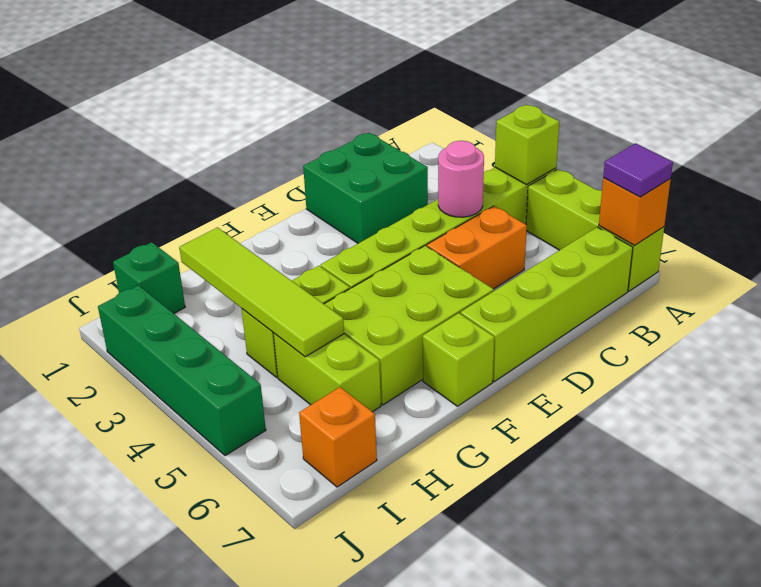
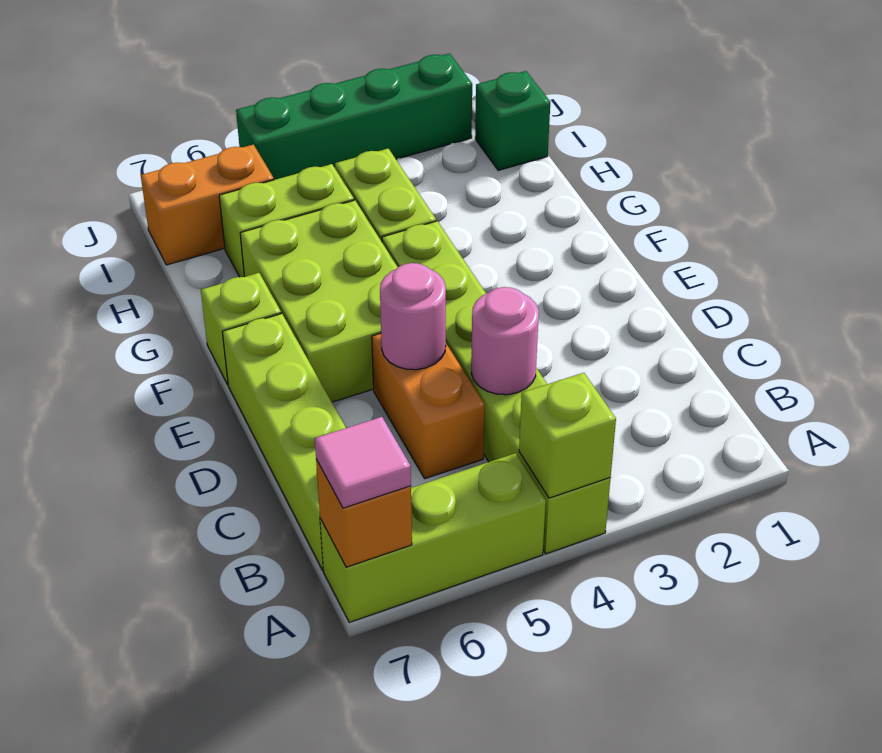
purple tile A7 level 3 -> pink tile A7 level 3
green brick C1:D2 level 1 -> none
none -> pink round brick D5 level 2
lime tile H2:H5 level 2 -> none
orange brick I7 level 1 -> orange brick I6:I7 level 1

